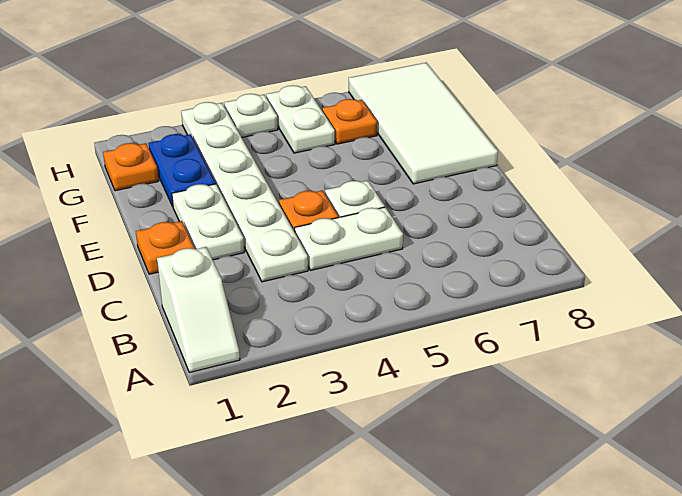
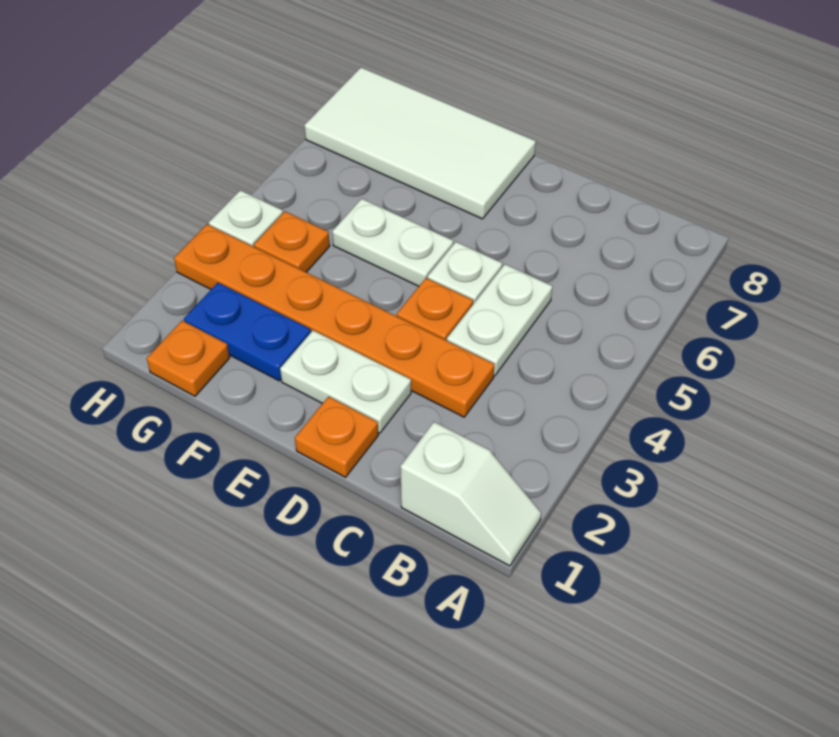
white plate C3:H3 level 1 -> orange plate C3:H3 level 1
white plate G5:H5 level 1 -> white plate E5:F5 level 1
orange plate G6 level 1 -> orange plate G4 level 1

